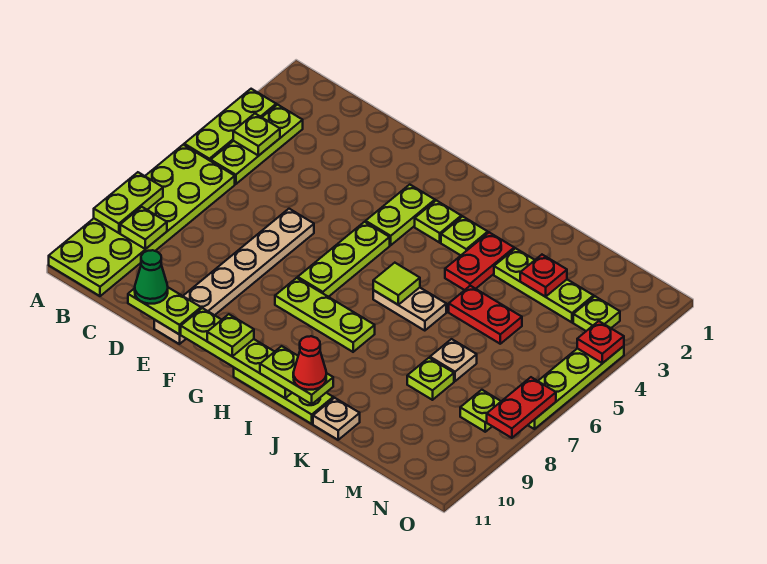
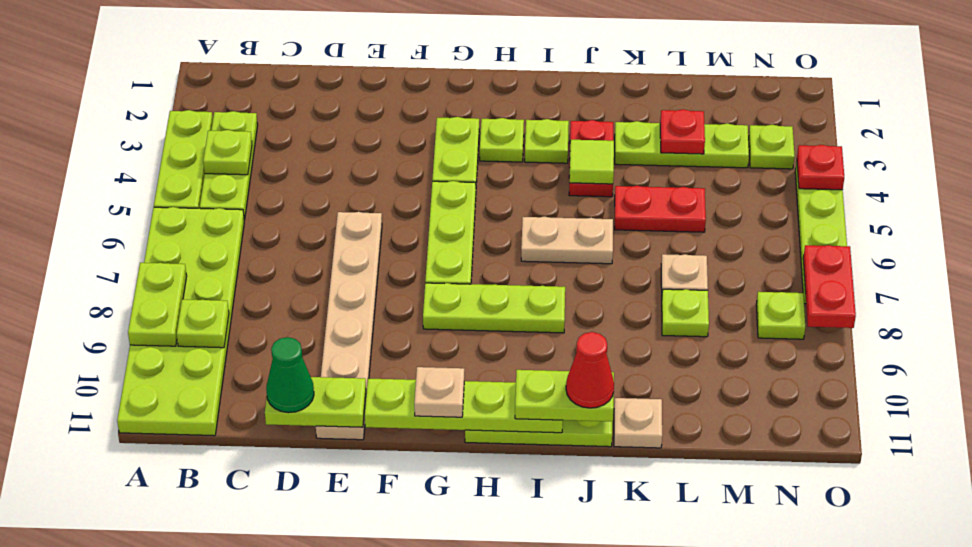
lime plate G11 level 3 -> tan plate G11 level 3
lime tile I6 level 2 -> lime tile J4 level 2

